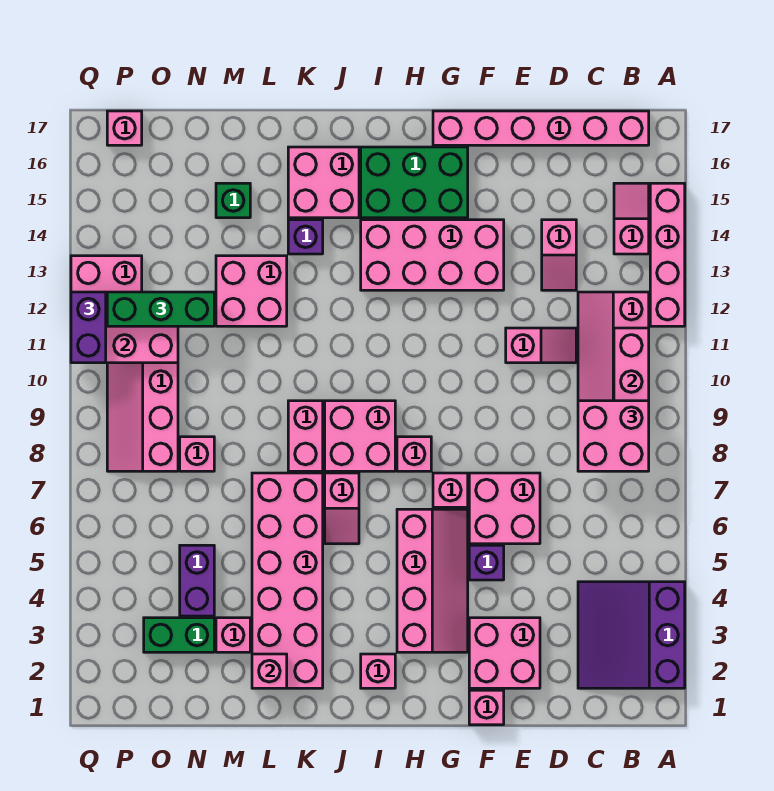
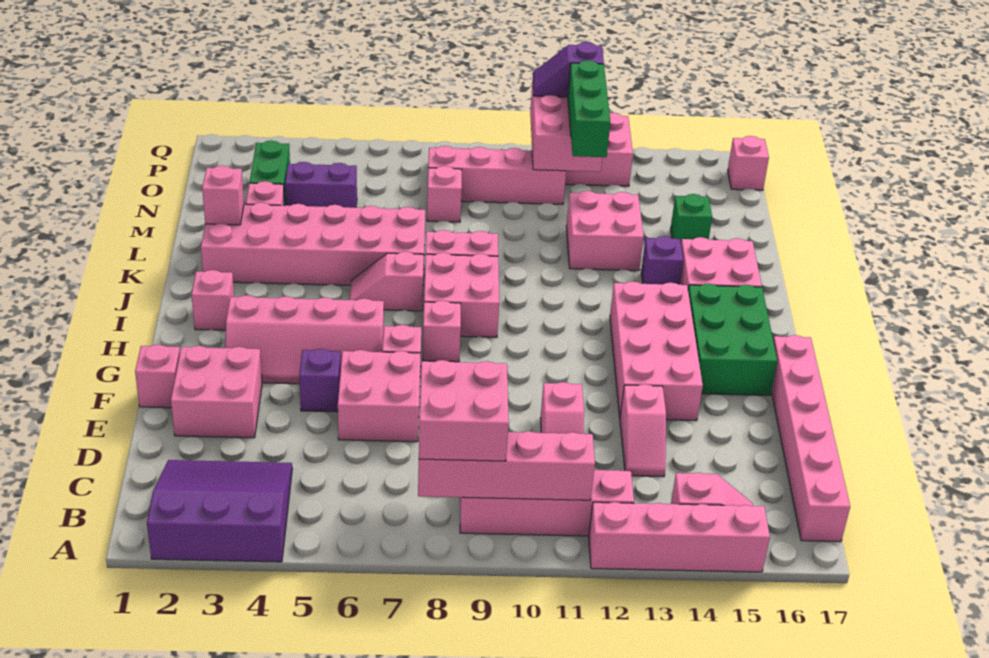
pink slope D13:D14 level 1 top 14 -> pink slope D13:E13 level 1 top E
purple brick Q11:Q12 level 3 -> purple slope Q11:Q12 level 3 top 12

